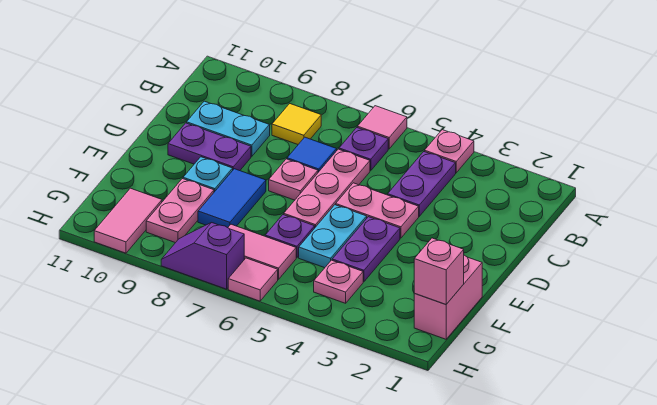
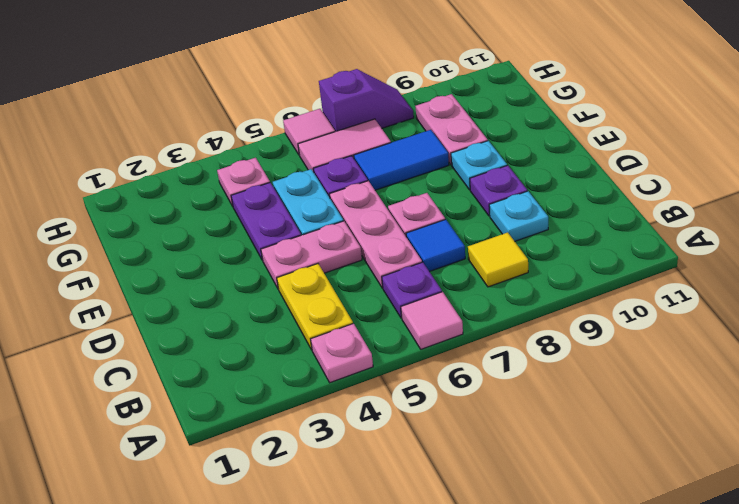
purple plate B4:C4 level 1 -> yellow plate B4:C4 level 1
cyan plate C9:C10 level 1 -> cyan plate C9 level 1
purple plate D9:D10 level 1 -> purple plate D9 level 1
blue tile E8:F8 level 1 -> blue tile F7:F8 level 1
pink brick F1:G1 level 1 -> none
pink brick G1 level 2 -> none
pink tile G10:H10 level 1 -> none

